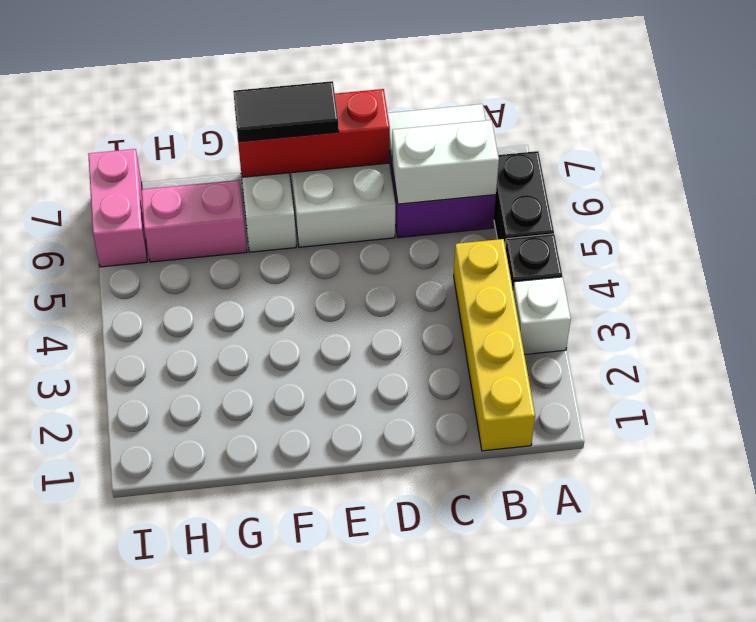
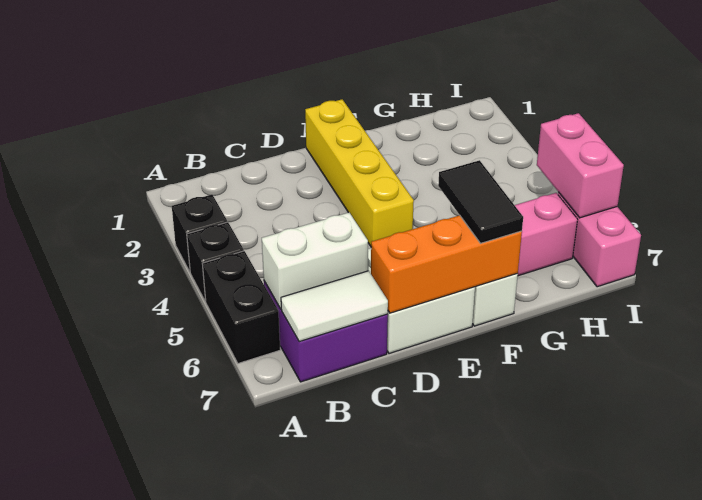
white brick A3 level 1 -> black brick A3 level 1
yellow brick B1:B4 level 1 -> yellow brick E1:E4 level 1
red brick D7:F7 level 2 -> orange brick D7:F7 level 2
black tile E7:F7 level 3 -> black tile F6:F7 level 3
none -> pink brick I5:I6 level 2

